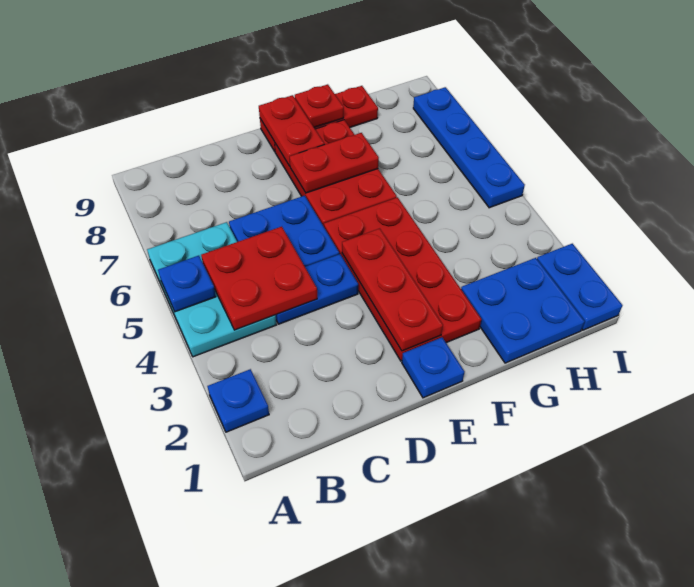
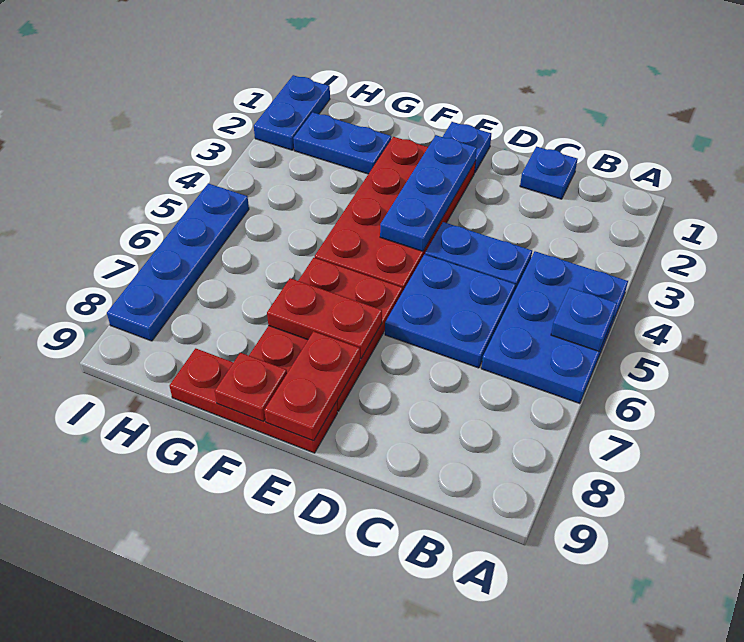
blue plate A2 level 1 -> blue plate C1 level 1
cyan plate A4:B6 level 1 -> blue plate A4:B6 level 1
red plate B4:C5 level 2 -> none
red plate E2:E4 level 2 -> blue plate E2:E4 level 2
blue plate G1:H2 level 1 -> blue plate G2:H2 level 1

